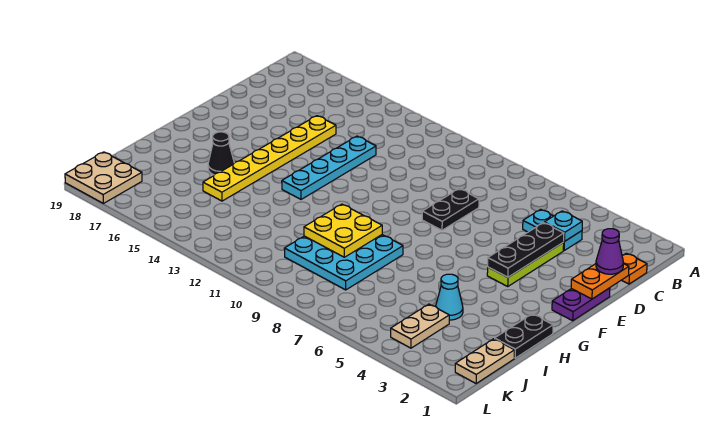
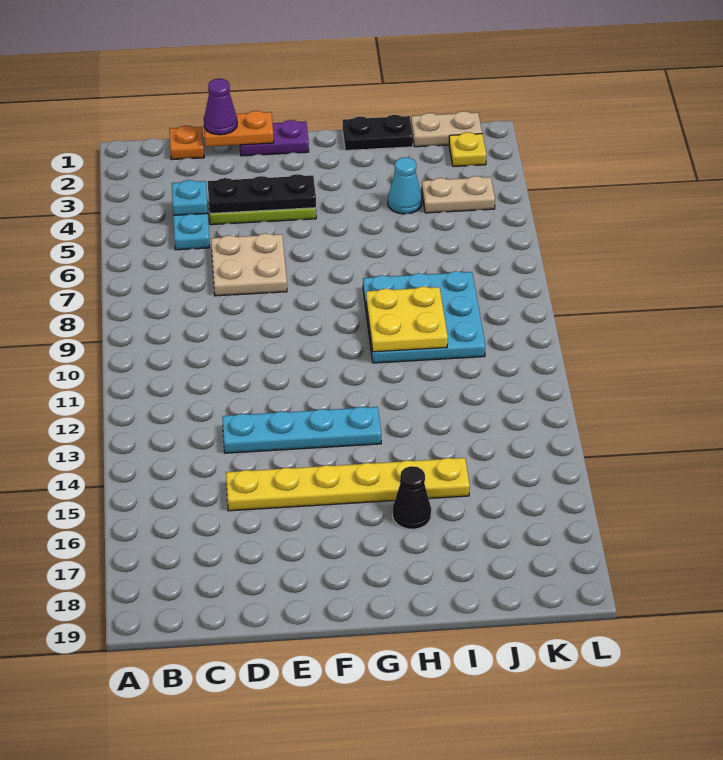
black plate D8:E8 level 1 -> none
none -> yellow plate K2 level 1
tan plate K18:L19 level 1 -> tan plate D6:E7 level 1

